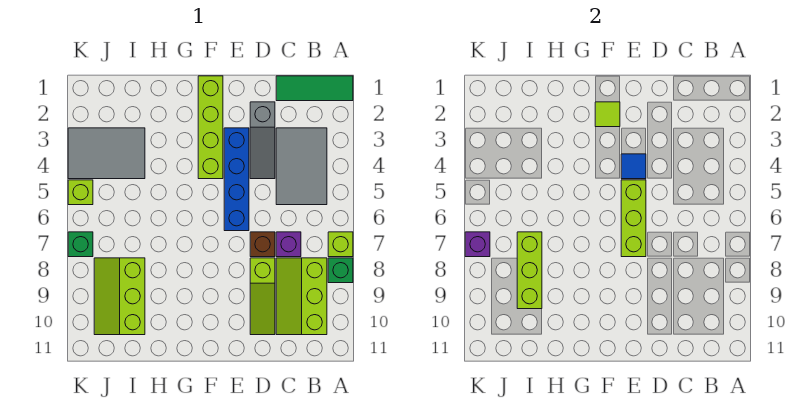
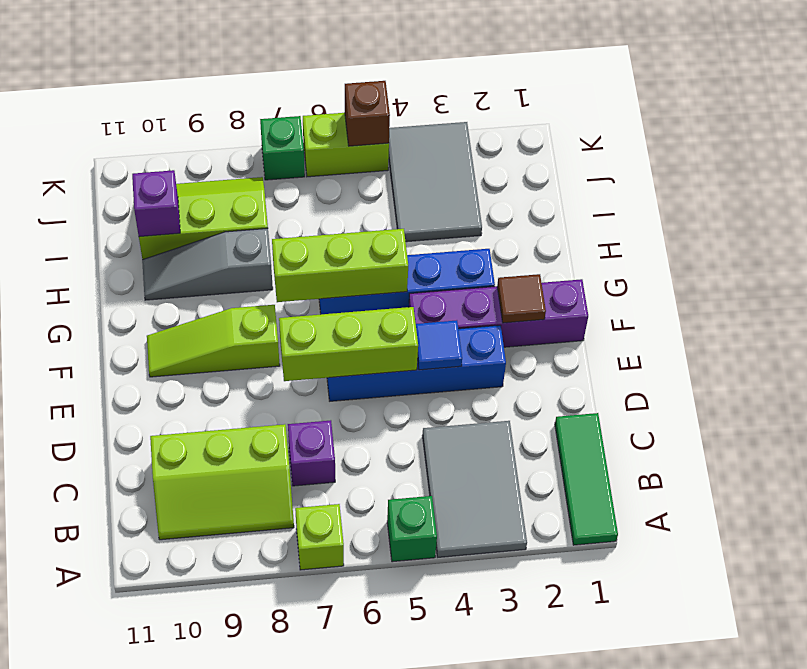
green brick A8 level 1 -> green brick A5 level 1
grey tile B3:C5 level 1 -> grey tile A3:C4 level 1
lime slope B8:C10 level 1 top B -> lime slope B8:C10 level 1 top C
grey slope D2:D4 level 1 top 2 -> grey slope H8:H10 level 1 top 8
brown brick D7 level 1 -> brown brick K5 level 2
lime slope D8:D10 level 1 top 8 -> lime slope F8:F10 level 1 top 8
lime brick F1:F4 level 1 -> purple brick F1:F4 level 1
lime tile F2 level 2 -> brown tile F2 level 2
none -> blue brick G3:G6 level 1
lime brick I7:I9 level 2 -> lime brick G5:G7 level 2
lime brick K5 level 1 -> lime brick K5:K6 level 1
purple brick K7 level 2 -> purple brick I10 level 2

